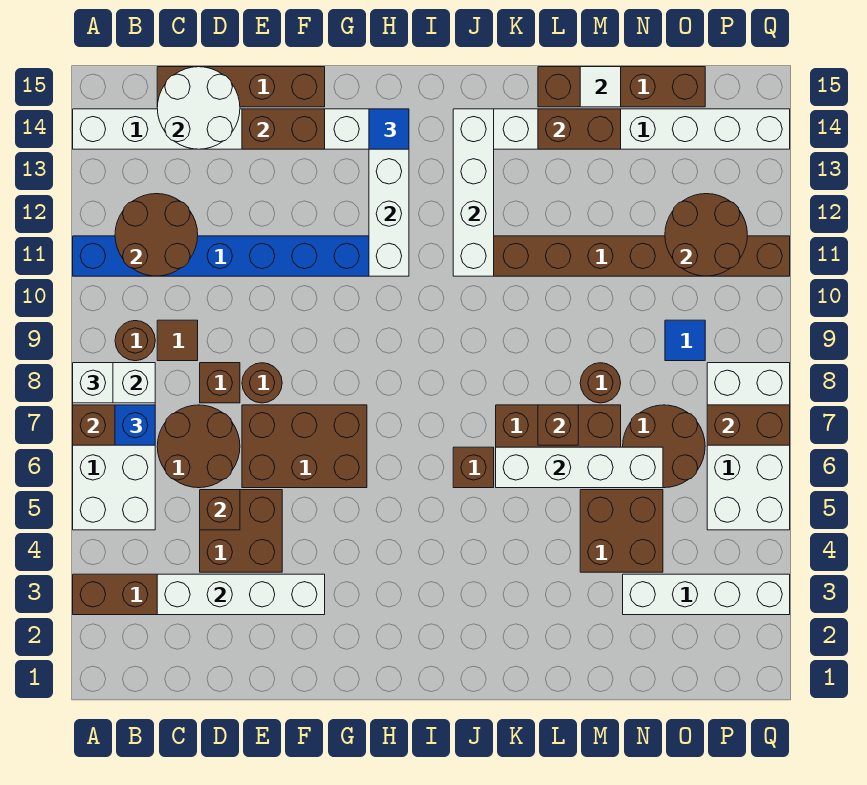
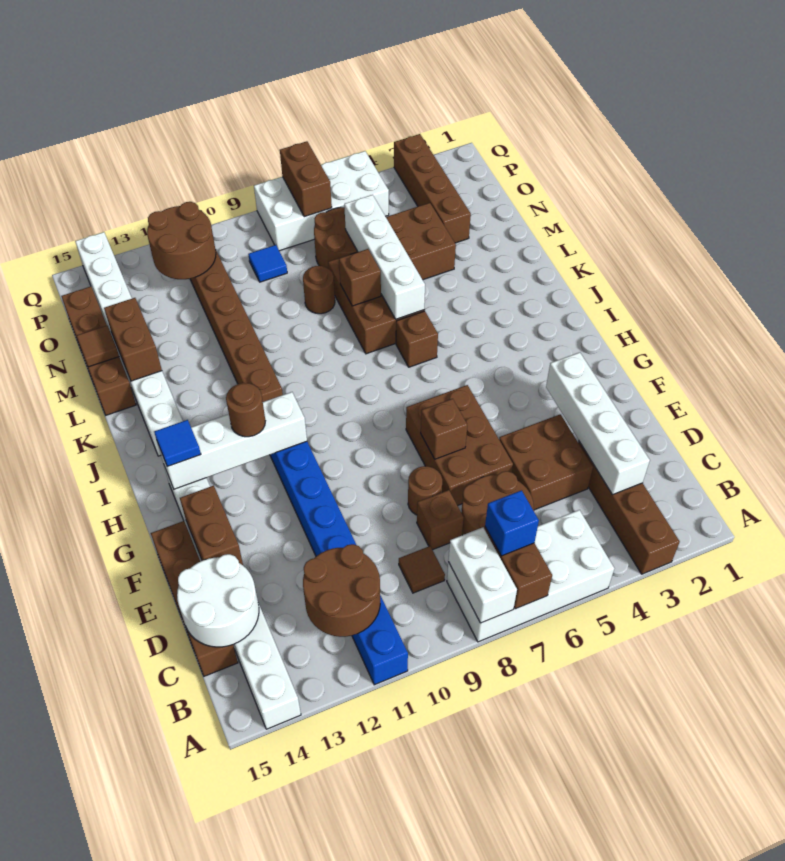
white brick A8 level 3 -> none
brown round brick B9 level 1 -> brown round brick H12 level 3
brown brick D5 level 2 -> brown brick F7 level 2
white brick J11:J14 level 2 -> none
white tile M15 level 2 -> brown tile M15 level 2
white brick N3:Q3 level 1 -> brown brick N3:Q3 level 1

